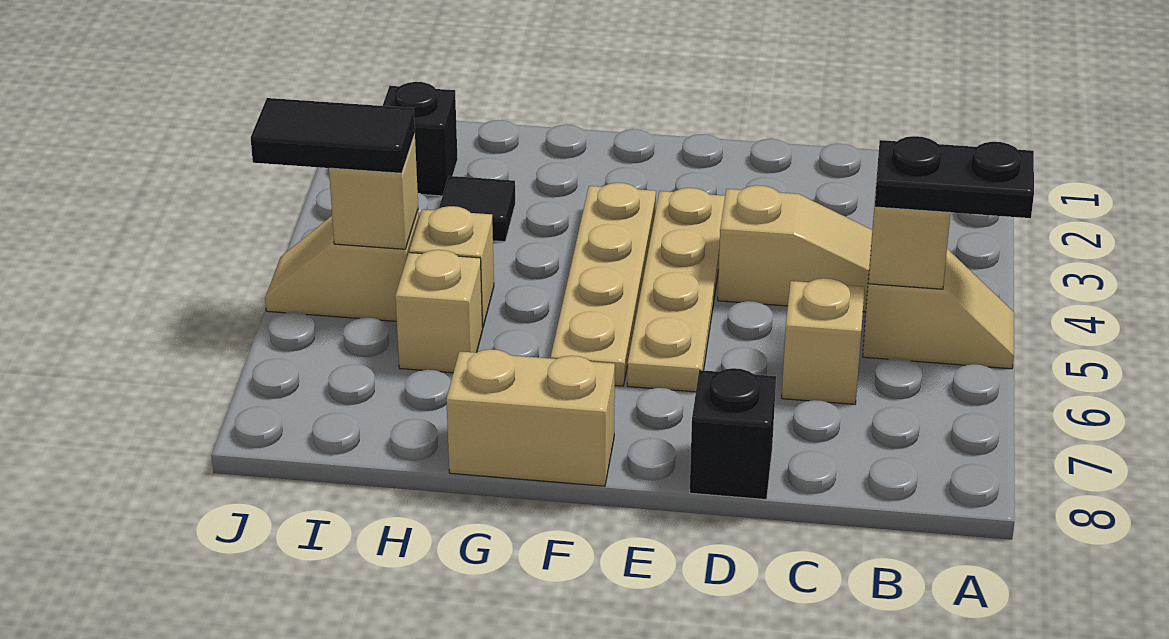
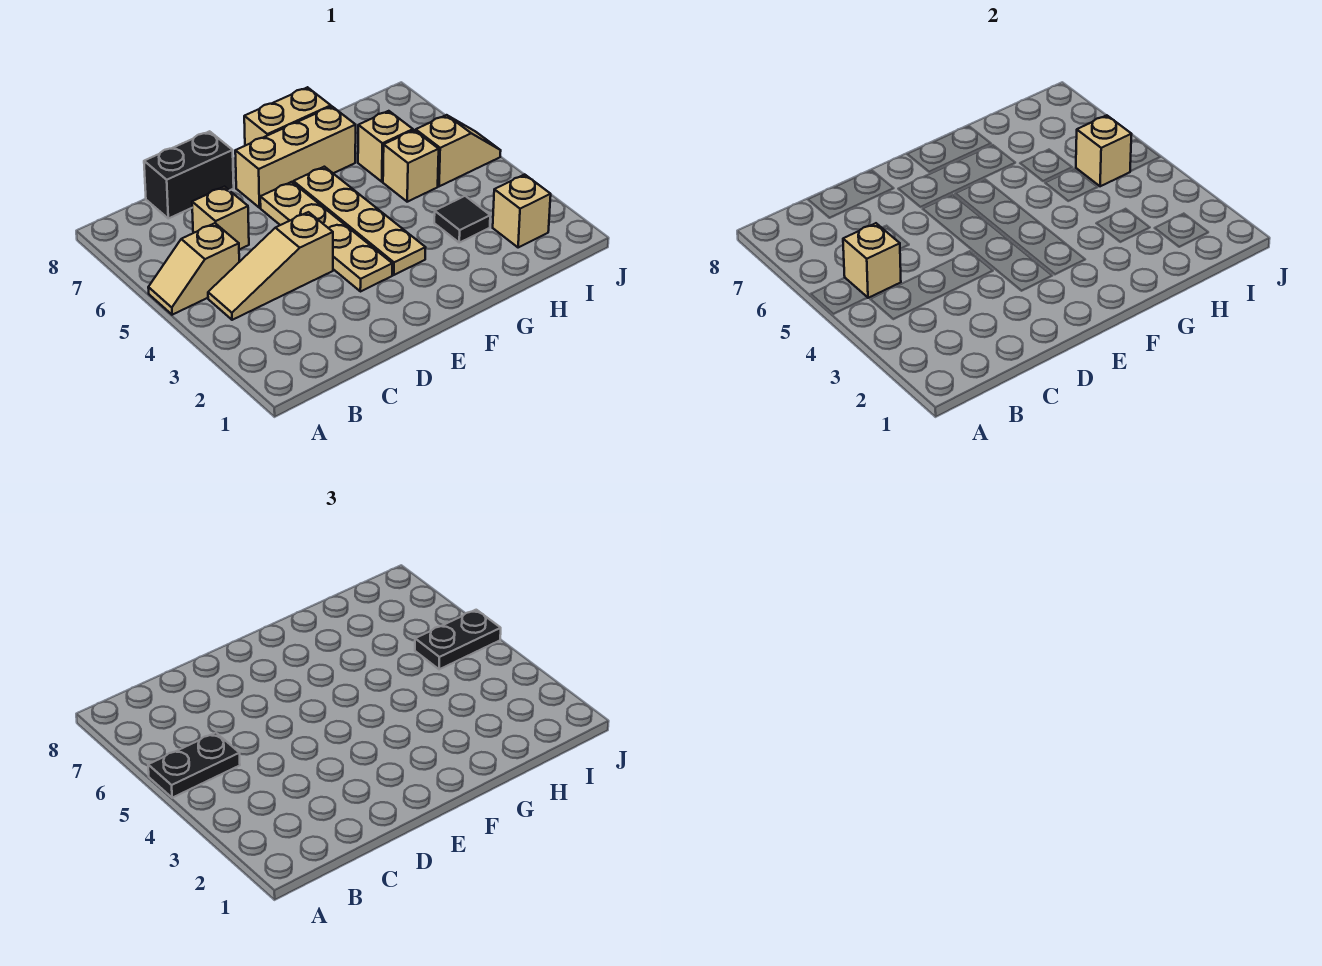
black brick D8 level 1 -> black brick C8:D8 level 1
none -> tan brick E7:G7 level 1
black brick I2 level 1 -> tan brick I2 level 1
black tile I5:J5 level 3 -> black plate I5:J5 level 3

